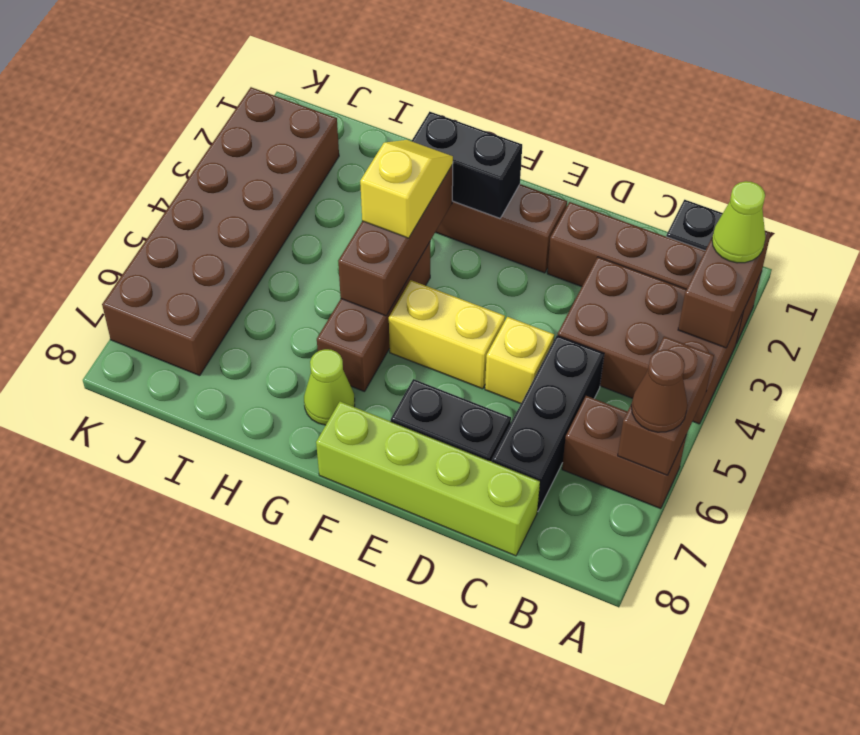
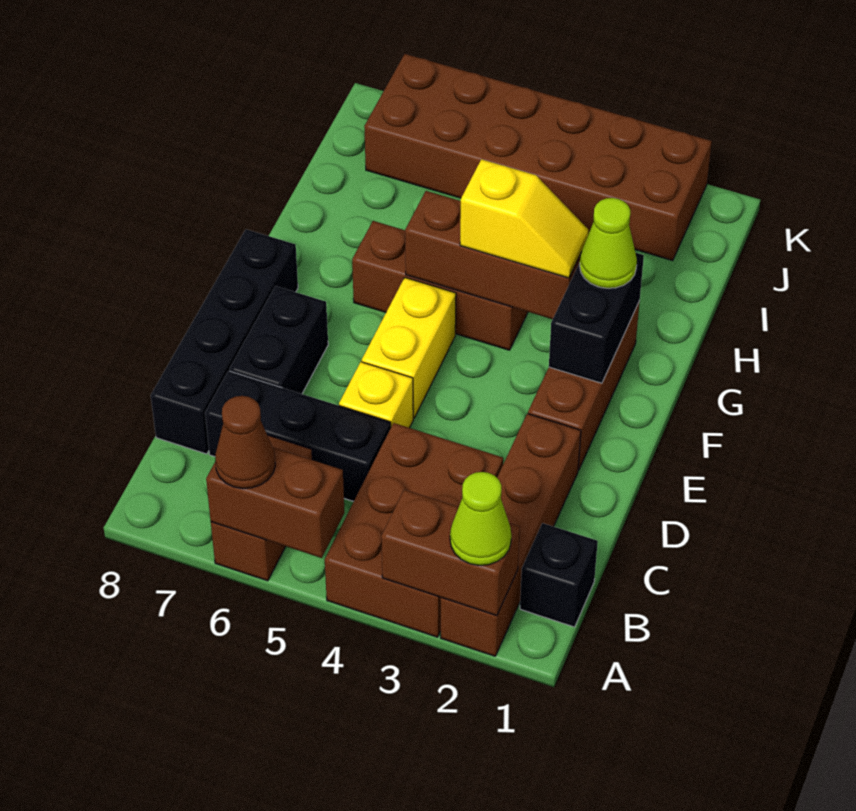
lime brick C8:F8 level 1 -> black brick C8:F8 level 1
lime cone G7 level 1 -> lime cone G2 level 3

